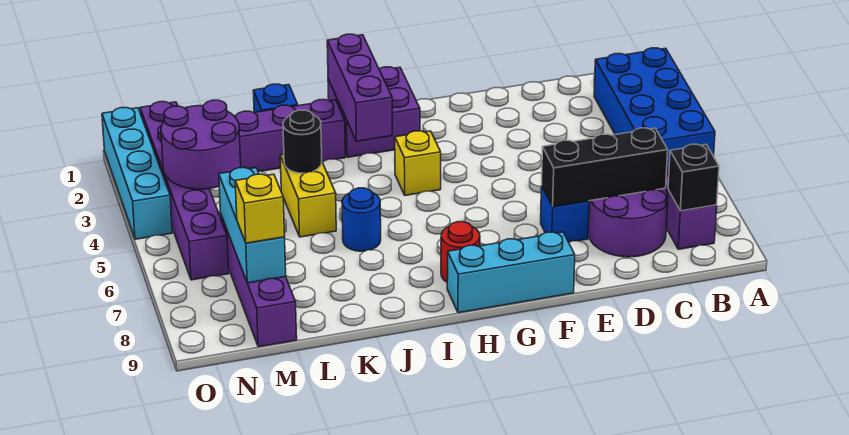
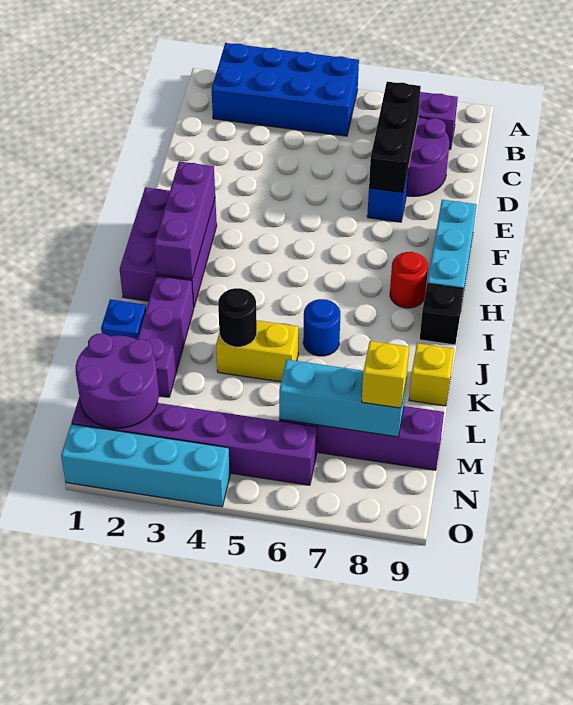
black brick B8 level 2 -> black brick I9 level 1
purple brick H1:I2 level 1 -> purple brick G1:I2 level 1
yellow brick H4 level 1 -> yellow brick K9 level 1
purple brick I1:I3 level 2 -> purple brick G2:I2 level 2
purple round brick M3:N4 level 2 -> purple round brick M1:N2 level 2

